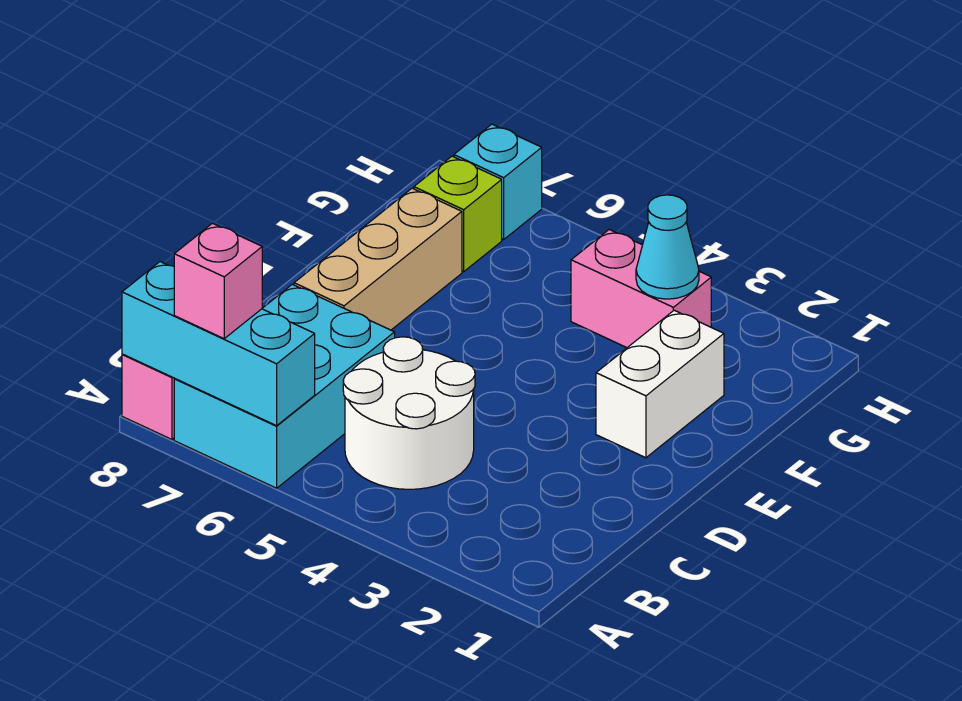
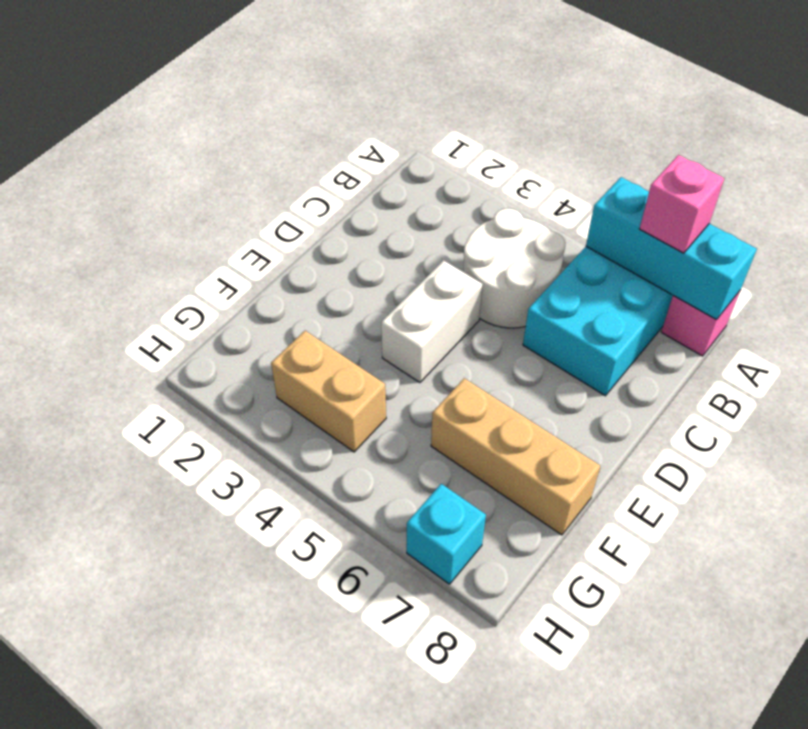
tan brick D7:F7 level 1 -> tan brick F6:F8 level 1
white brick E2:F2 level 1 -> white brick D4:E4 level 1
pink brick G3:G4 level 1 -> tan brick G3:G4 level 1
cyan cone G3 level 2 -> none
lime brick G7 level 1 -> none

